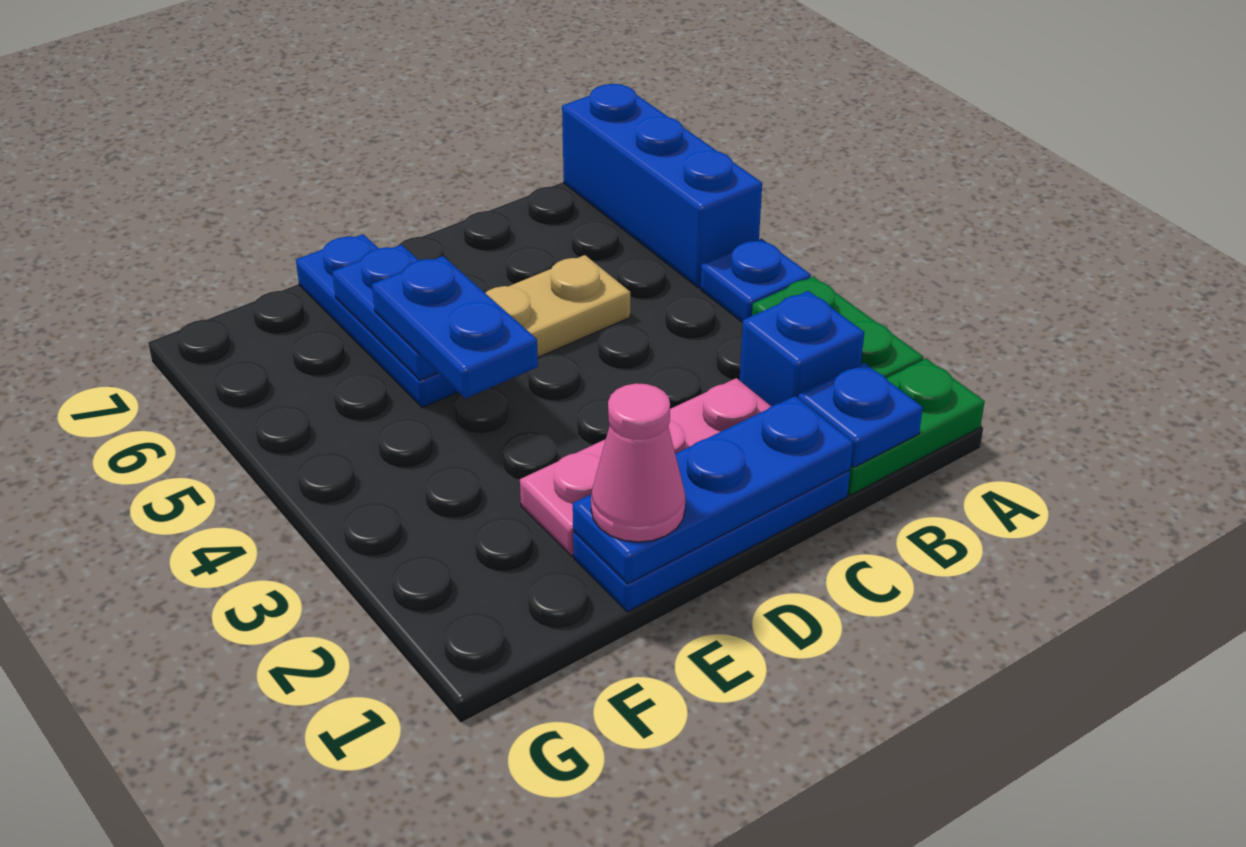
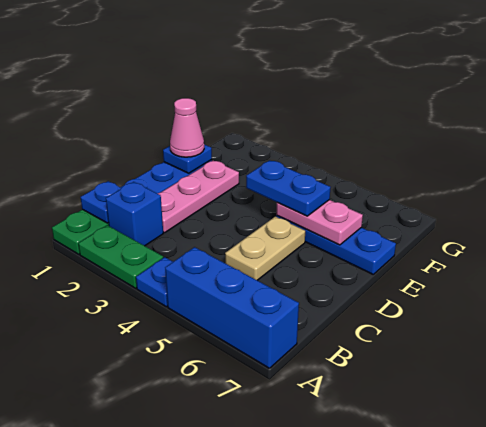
blue plate C1:E1 level 2 -> blue plate E1 level 2
blue plate E5:E6 level 2 -> pink plate E5:E6 level 2

